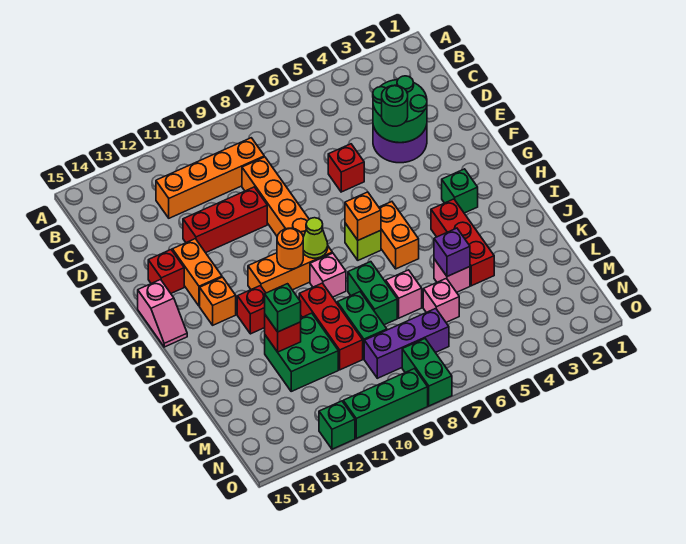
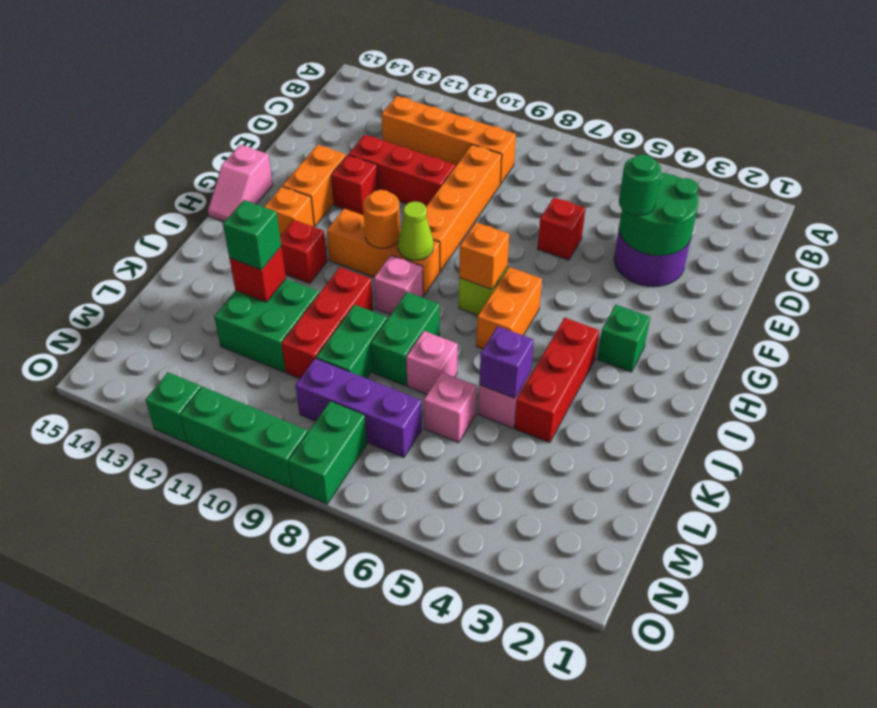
red brick F14 level 1 -> red brick F12 level 1

